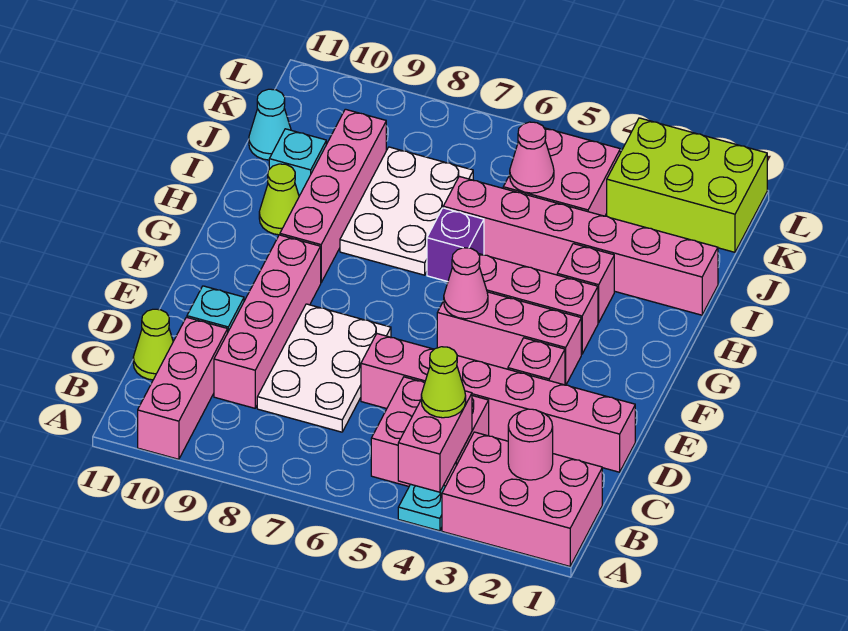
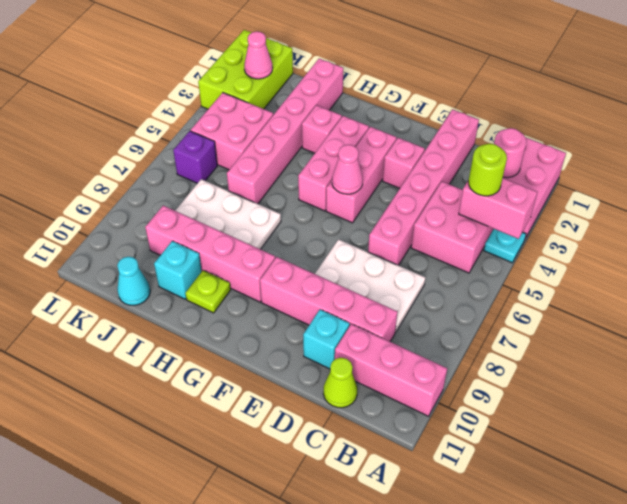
lime cone B4 level 3 -> lime round brick B4 level 3
purple brick H6 level 1 -> purple brick K6 level 1
lime cone H10 level 1 -> lime plate H10 level 1
pink cone J5 level 2 -> pink cone K2 level 2

